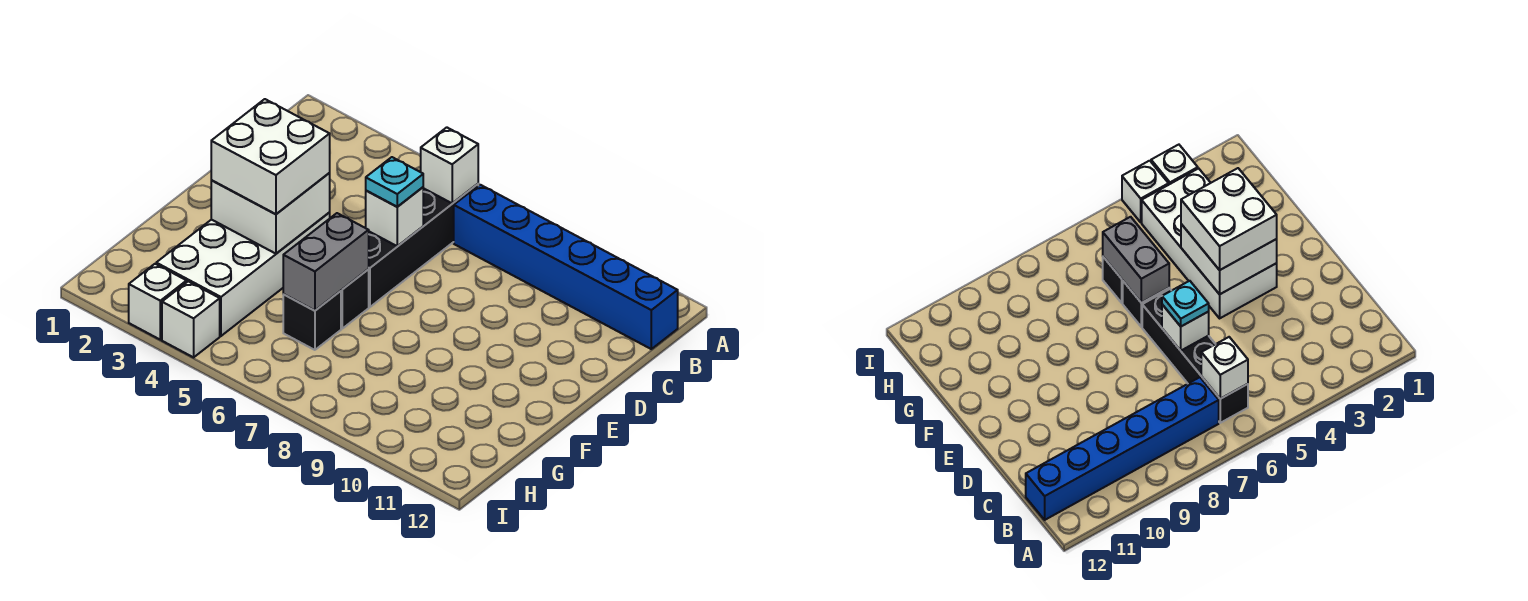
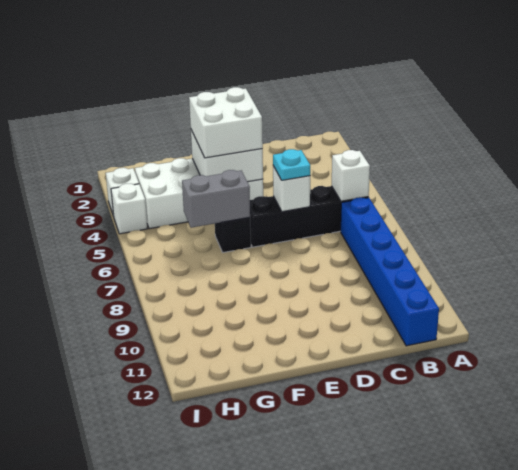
black brick G6 level 1 -> none

